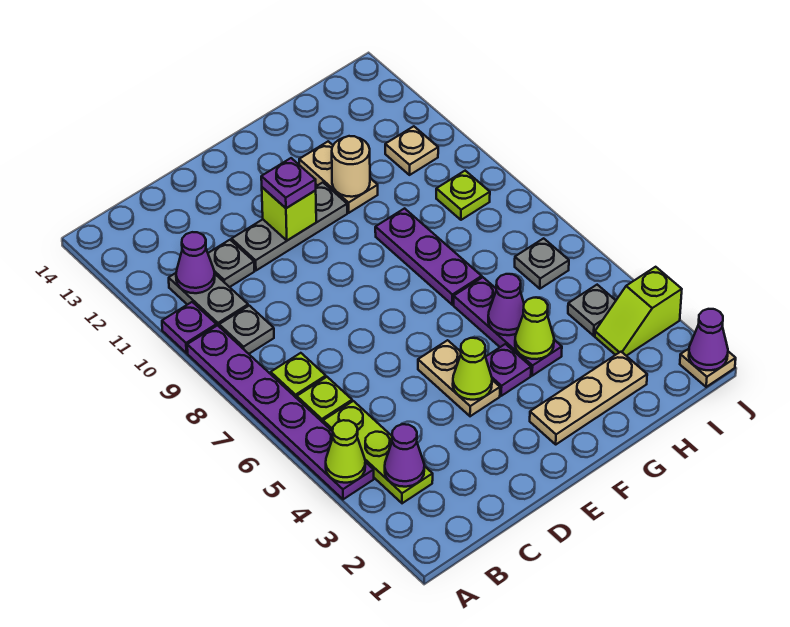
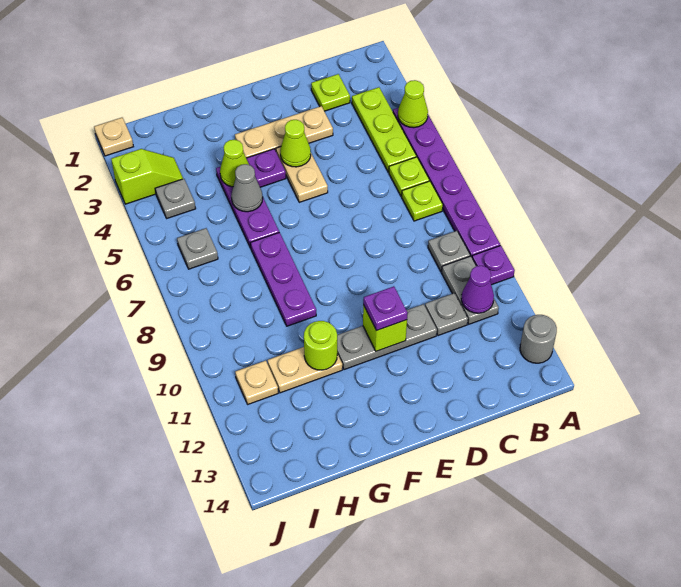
none -> grey round brick A13 level 1
purple cone B3 level 2 -> none
tan plate F2:H2 level 1 -> tan plate D3:F3 level 1
purple cone G5 level 2 -> grey cone G5 level 2
tan plate G11:G12 level 1 -> tan plate G11:H11 level 1
tan round brick G11 level 2 -> lime round brick G11 level 2
lime plate I9 level 1 -> lime plate C2 level 1
purple cone J1 level 2 -> none

